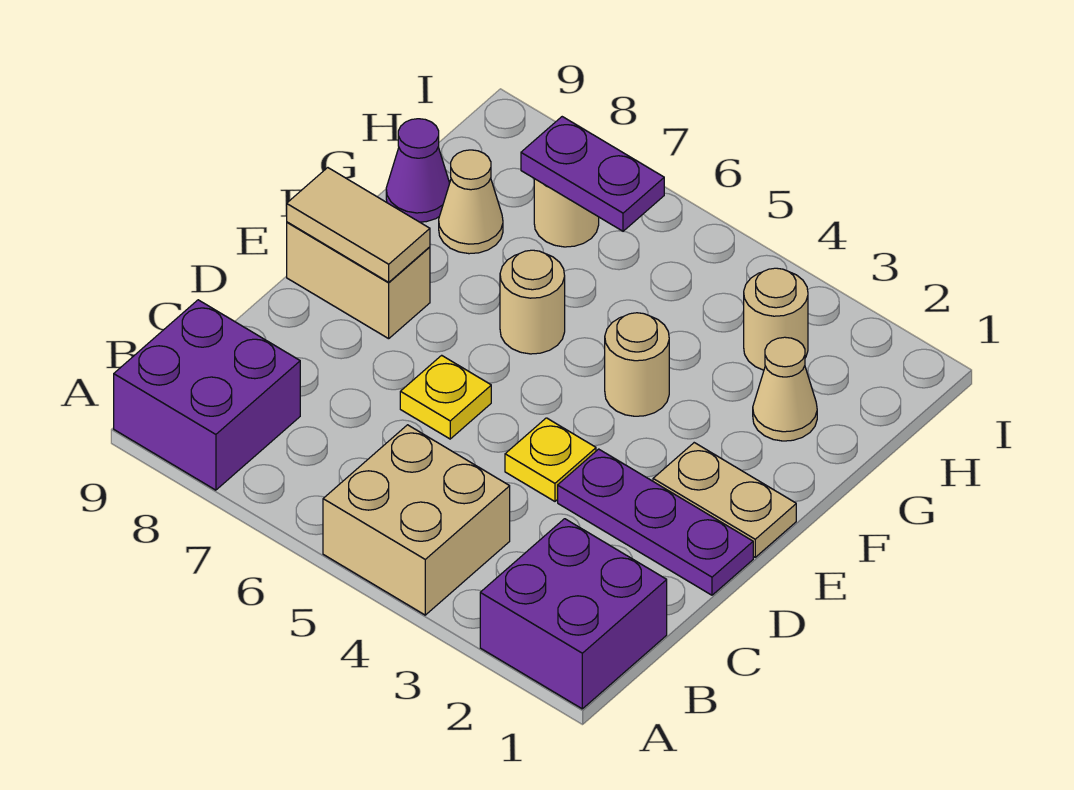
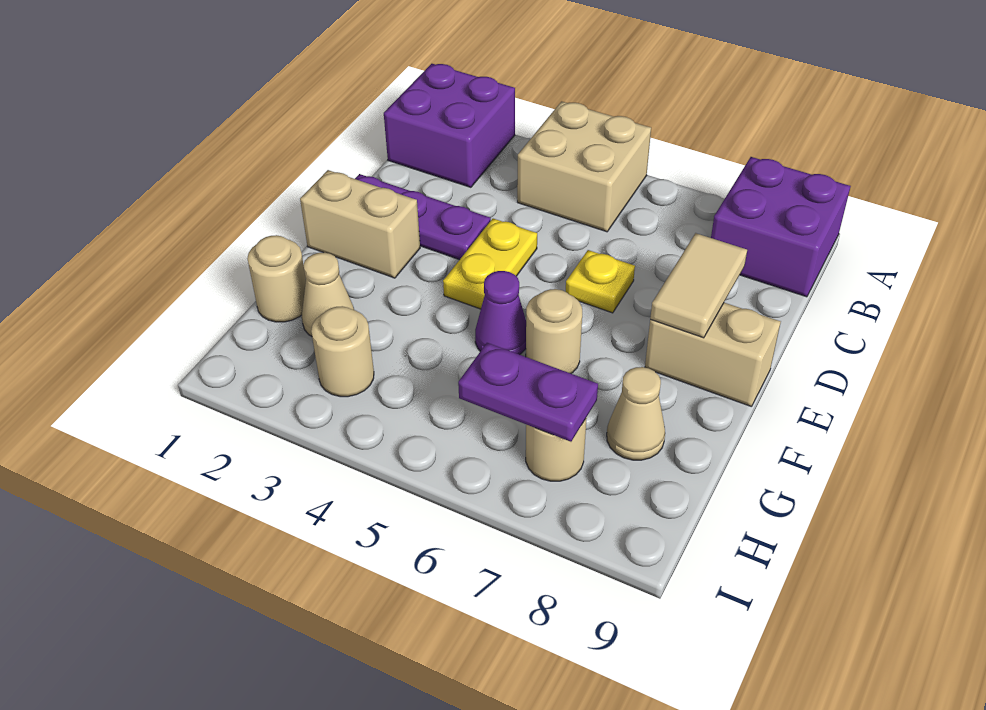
yellow plate D4 level 1 -> yellow plate D4:E4 level 1
tan plate E1:E2 level 1 -> tan brick E1:E2 level 1
tan tile E8:E9 level 2 -> tan tile D8:E8 level 2
tan round brick F4 level 1 -> tan round brick G1 level 1
purple cone G9 level 1 -> purple cone F5 level 1

